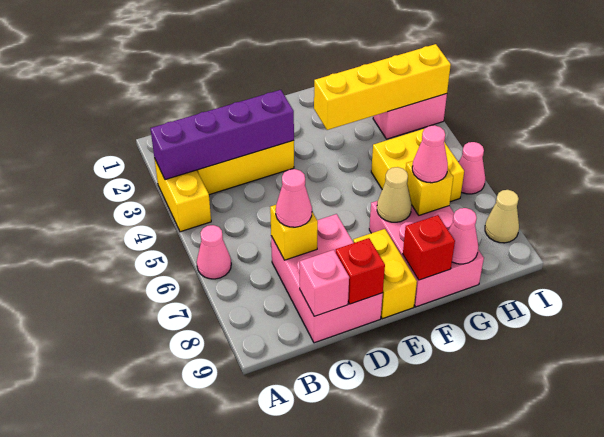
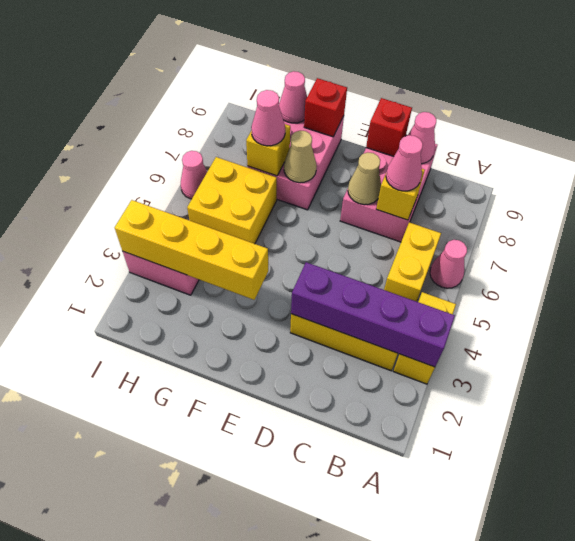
pink brick C9 level 2 -> pink cone C9 level 2
yellow brick E8:E9 level 1 -> yellow brick B5:B6 level 1
tan cone I8 level 1 -> tan cone D7 level 2

